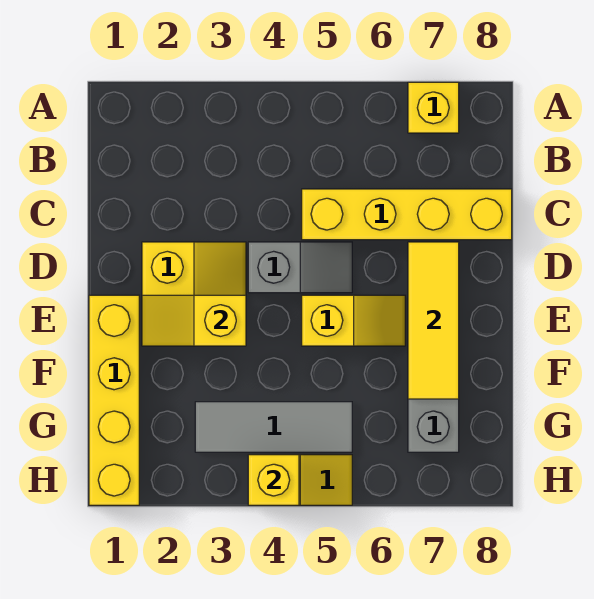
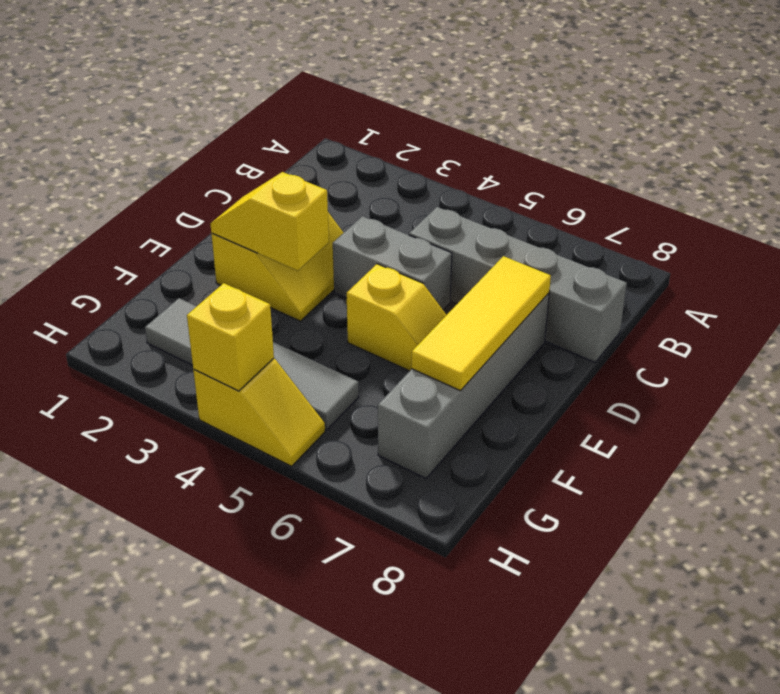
yellow brick A7 level 1 -> none
yellow brick C5:C8 level 1 -> grey brick C5:C8 level 1
grey slope D4:D5 level 1 top 4 -> grey brick D4:D5 level 1
yellow brick E1:H1 level 1 -> none
grey tile G3:G5 level 1 -> grey tile G2:G5 level 1

